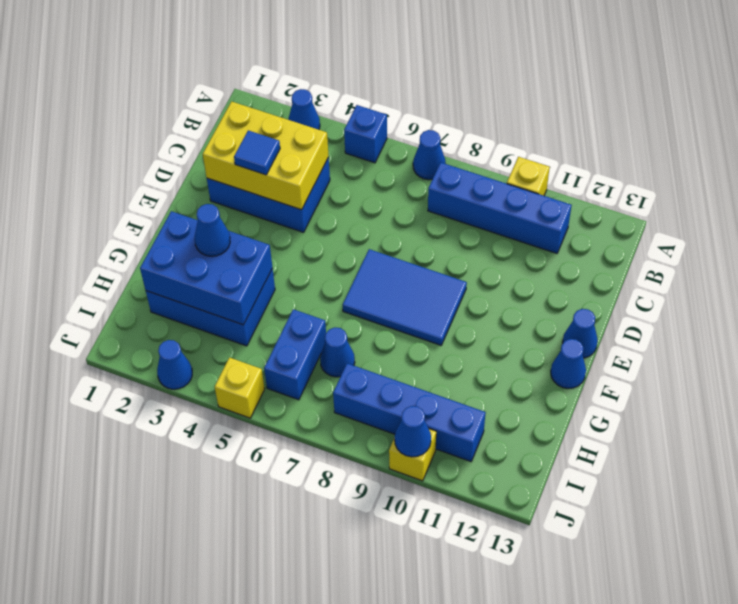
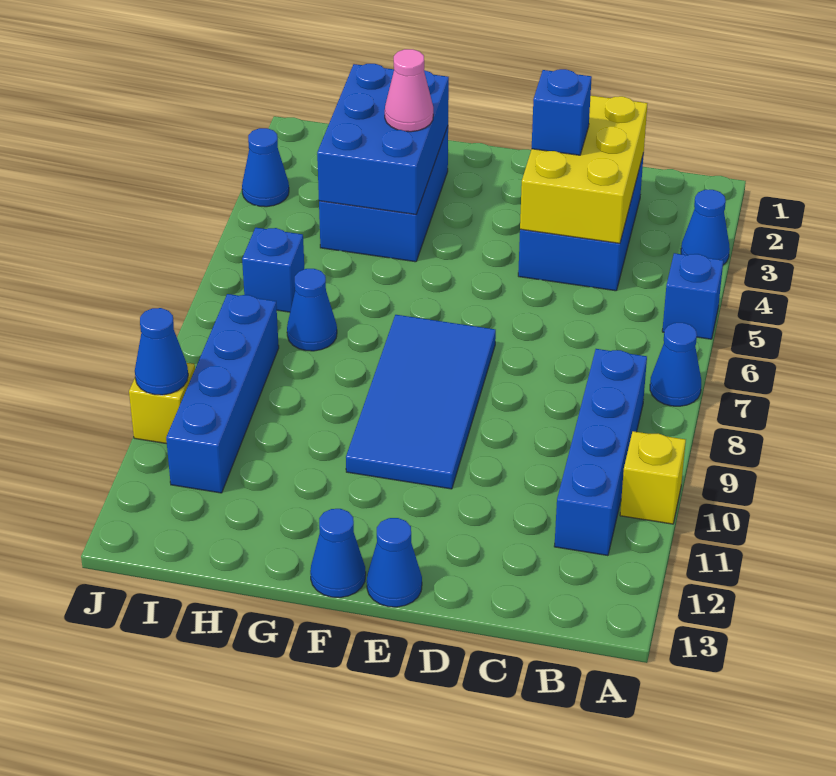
blue tile D3 level 3 -> blue brick D3 level 3
blue tile E7:F9 level 1 -> blue tile E7:F10 level 1
blue cone G3 level 3 -> pink cone G3 level 3
blue brick H6:I6 level 1 -> blue brick I6 level 1
yellow brick J5 level 1 -> none

